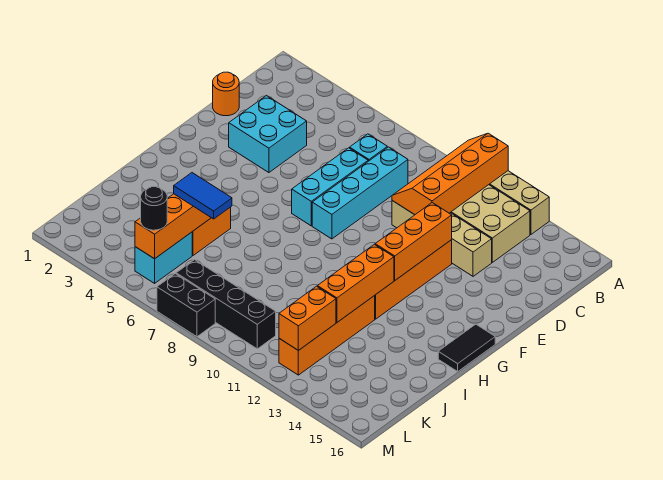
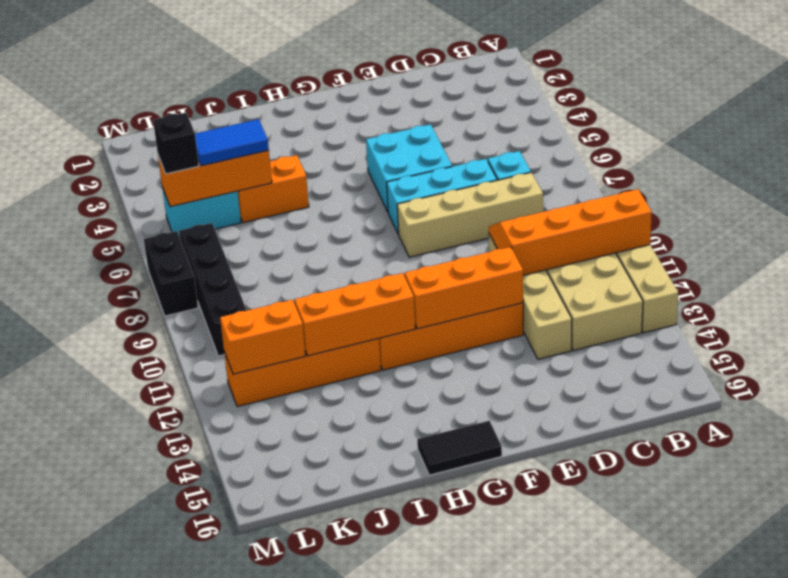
cyan brick C8:F8 level 1 -> tan brick C8:F8 level 1
orange round brick D1 level 1 -> none
cyan brick D3:E4 level 1 -> cyan brick E5:F6 level 1
blue tile J5:J6 level 3 -> blue tile J5:K5 level 3
black round brick L5 level 3 -> black brick L5 level 3

